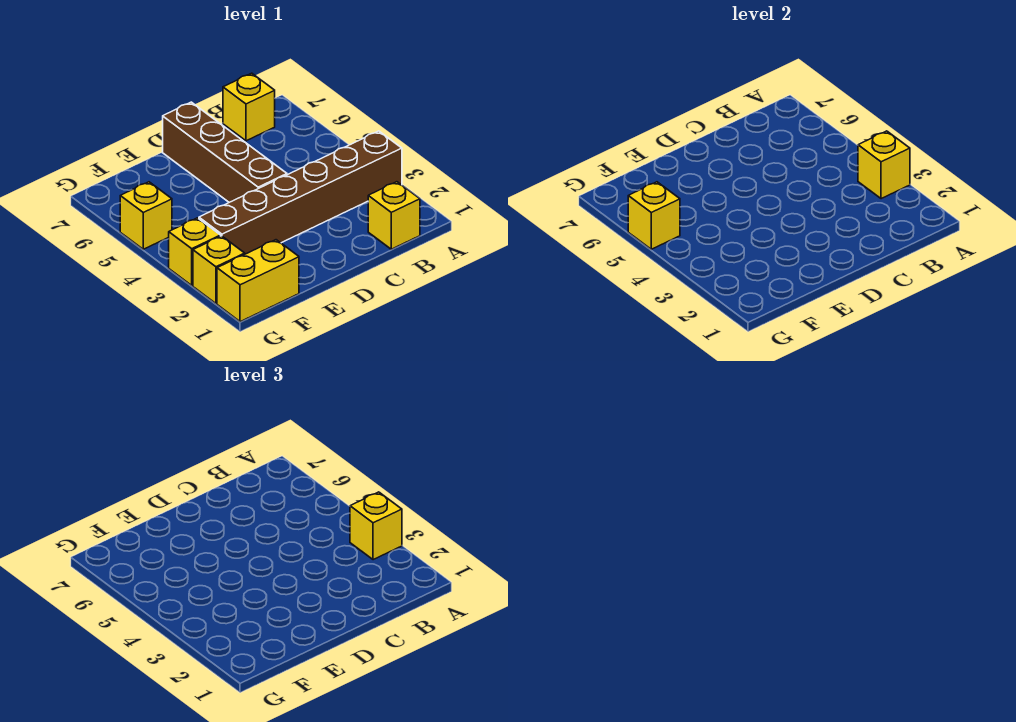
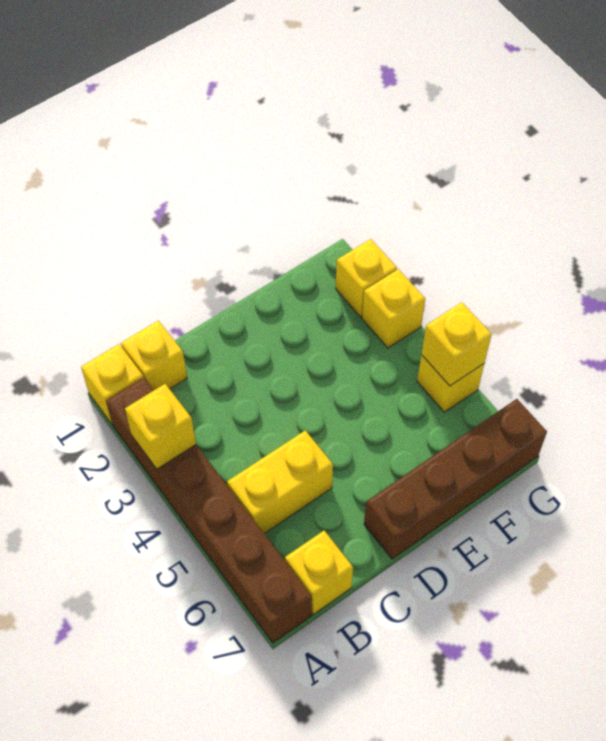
brown brick A3:F3 level 1 -> brown brick A2:A7 level 1
yellow brick A3 level 3 -> yellow brick A1 level 1
brown brick D4:D7 level 1 -> brown brick D7:G7 level 1
yellow brick F1:G1 level 1 -> yellow brick B5:C5 level 1

